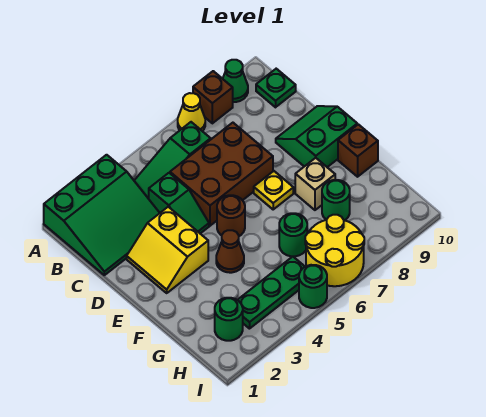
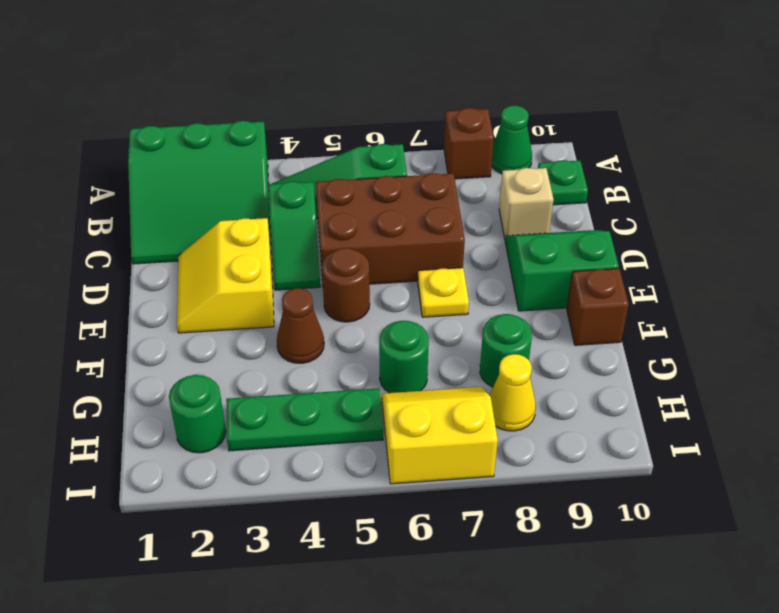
yellow cone A7 level 1 -> yellow cone H8 level 1
tan brick F8 level 1 -> tan brick C9 level 1
yellow round brick H6:I7 level 1 -> yellow slope H6:I7 level 1 top I
green round brick I5 level 1 -> none

